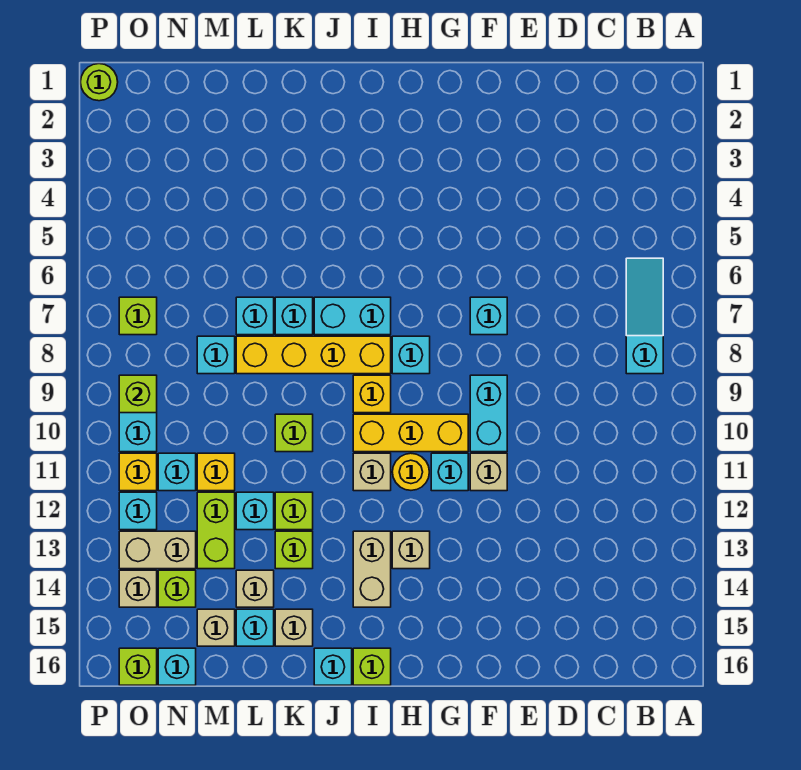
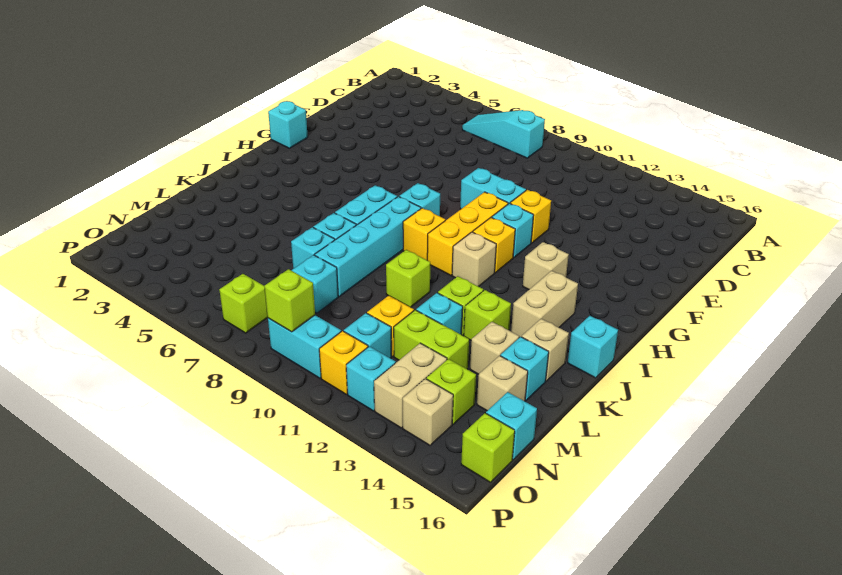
cyan brick F7 level 1 -> cyan brick G1 level 1
tan brick F11 level 1 -> yellow brick F11 level 1
yellow round brick H11 level 1 -> yellow brick H11 level 1
yellow brick I8:L8 level 1 -> cyan brick I8:L8 level 1
tan brick I13:I14 level 1 -> tan brick I14:J14 level 1
lime brick I16 level 1 -> none
lime round brick P1 level 1 -> none

